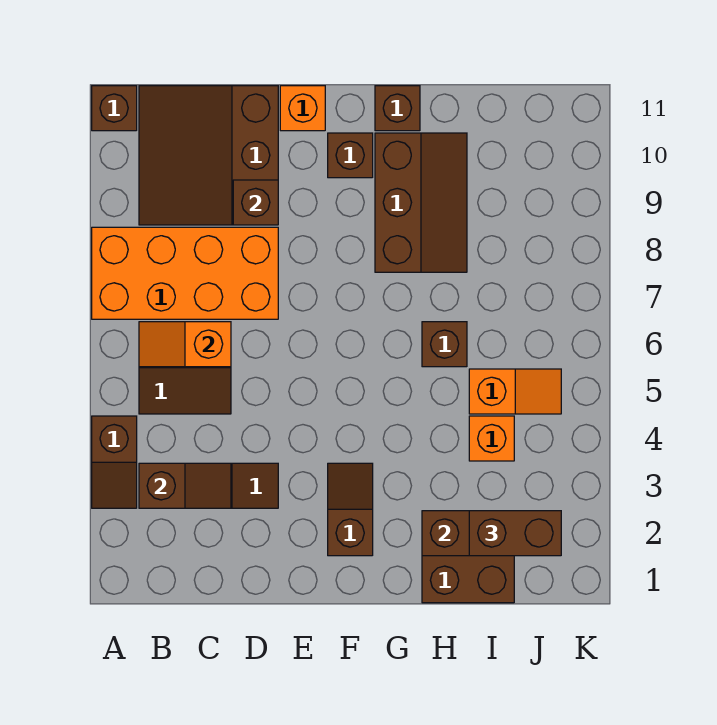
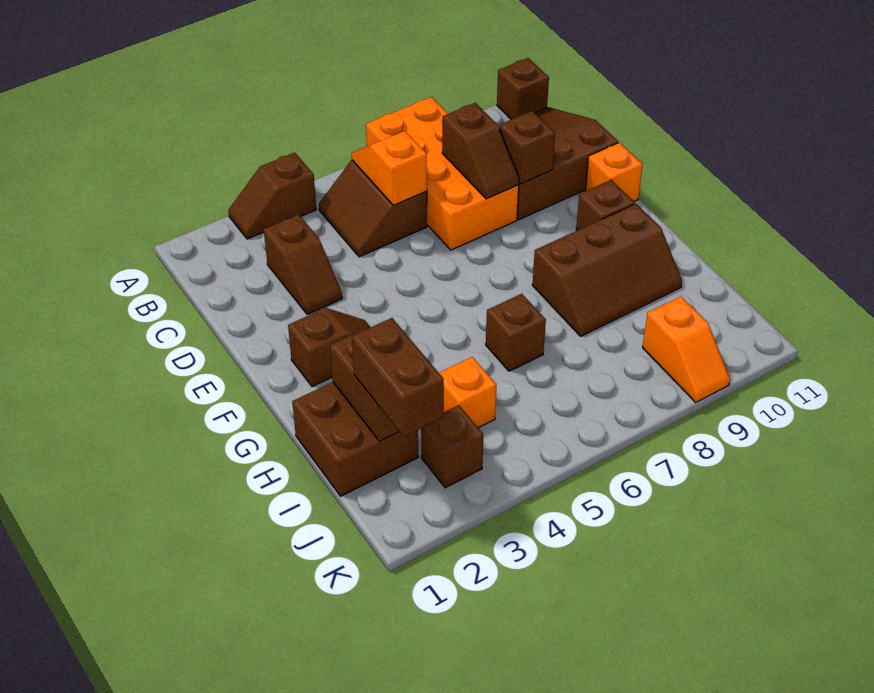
brown slope B3:C3 level 2 top B -> brown slope C8:D8 level 2 top C
brown brick G11 level 1 -> brown brick J3 level 1
orange slope I5:J5 level 1 top I -> orange slope J9:K9 level 1 top J

